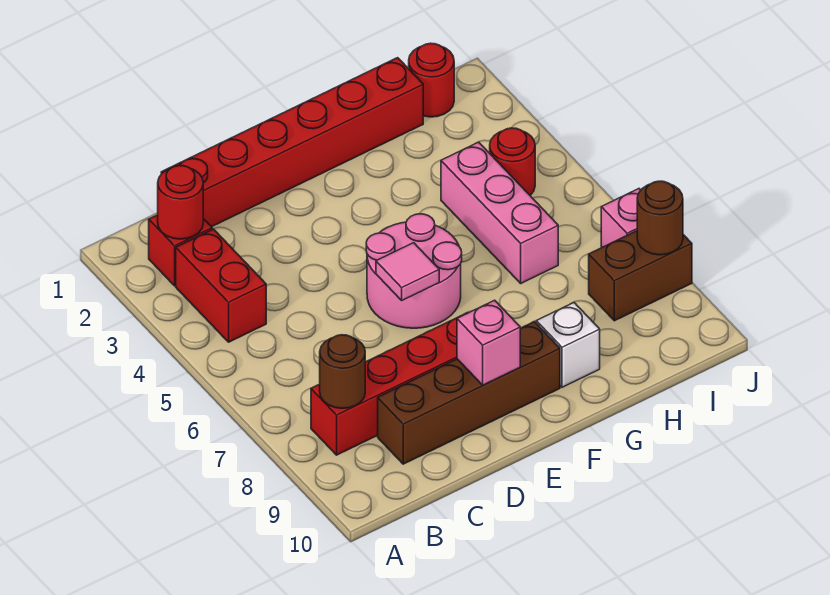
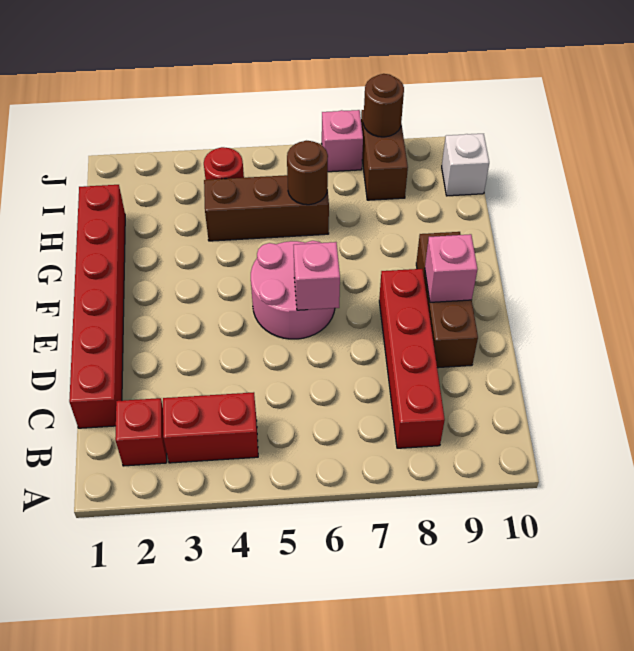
red round brick B2 level 2 -> none
brown round brick B8 level 2 -> brown round brick H6 level 2
brown brick C9:F9 level 1 -> brown brick D9:F9 level 1
pink tile E6 level 2 -> pink brick E6 level 2
white brick G9 level 1 -> white brick I10 level 1
pink brick H4:H6 level 1 -> brown brick H4:H6 level 1
red round brick I1 level 1 -> none

